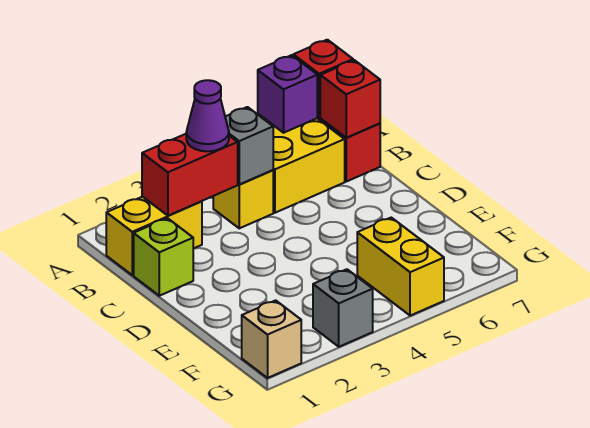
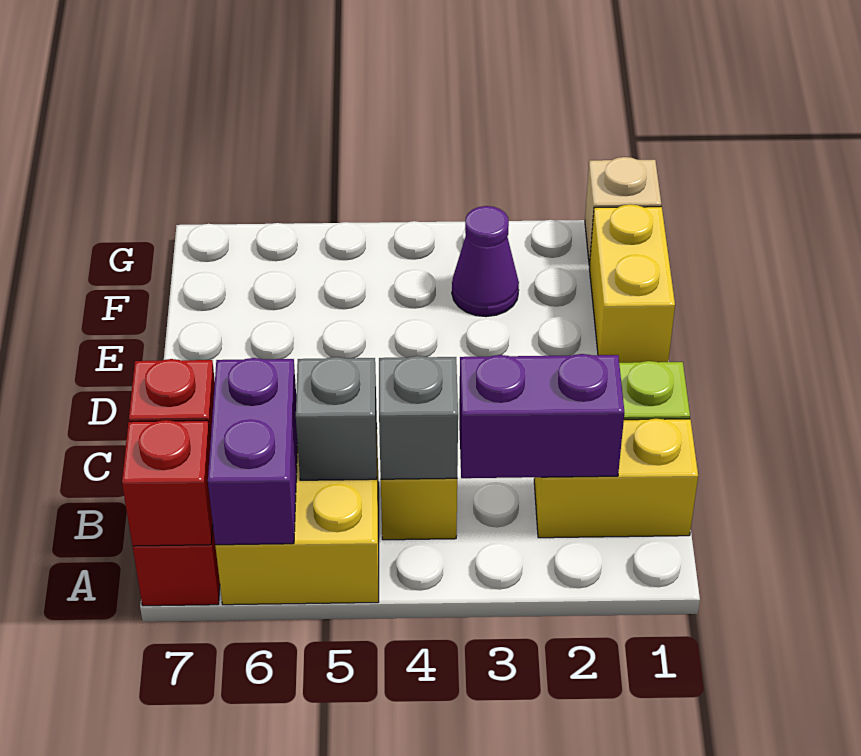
purple brick A6 level 2 -> purple brick A6:B6 level 2
red brick B2:B3 level 2 -> purple brick B2:B3 level 2
purple cone B3 level 3 -> purple cone F3 level 1
yellow brick F5:G5 level 1 -> yellow brick E1:F1 level 1
grey brick G3 level 1 -> grey brick B5 level 2

